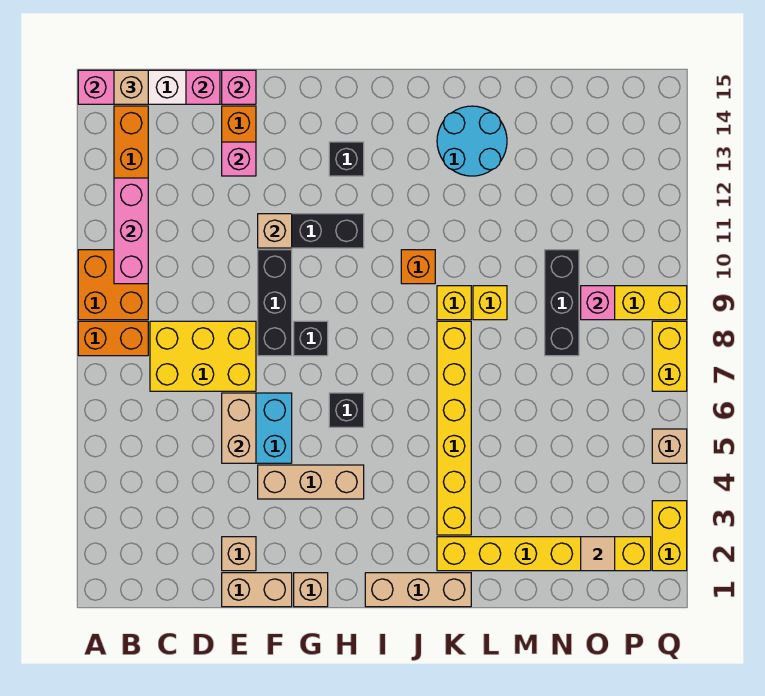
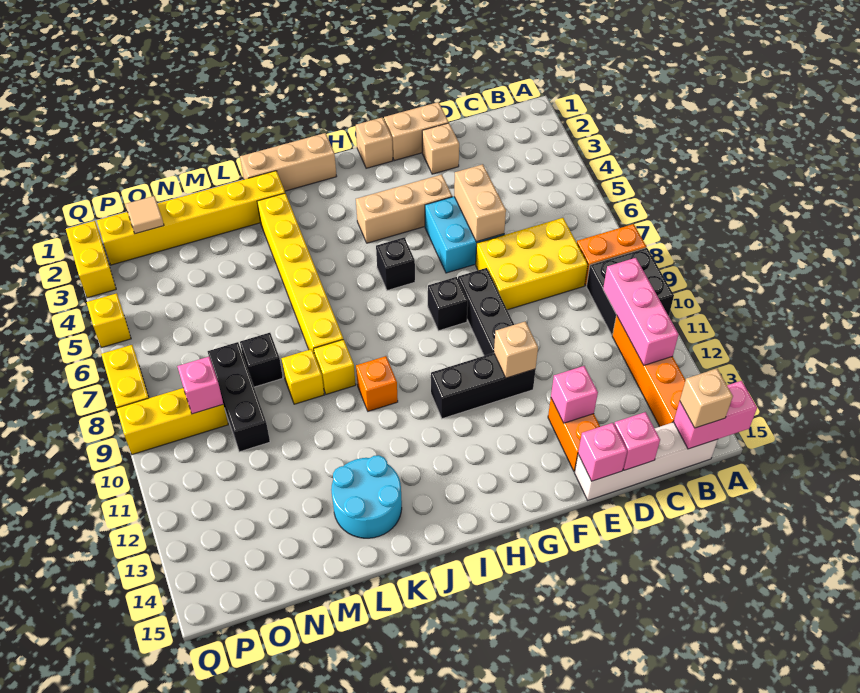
orange brick A9:B10 level 1 -> black brick A9:B10 level 1
black brick H13 level 1 -> black brick M8 level 1
tan brick Q5 level 1 -> yellow brick Q5 level 1

